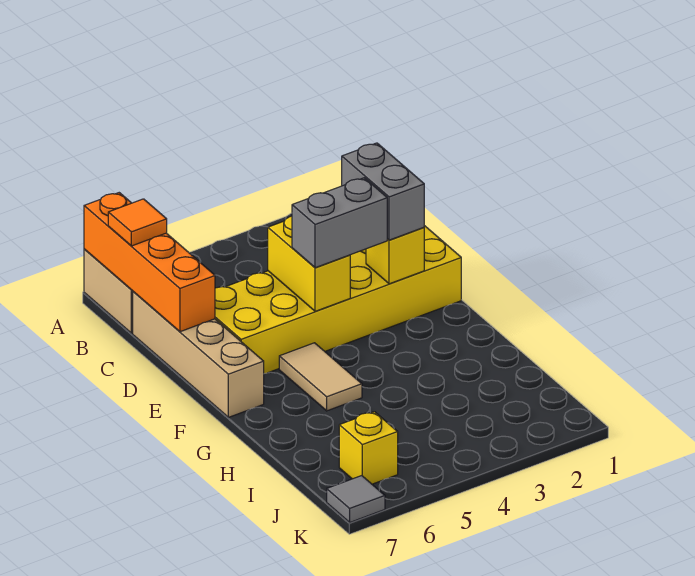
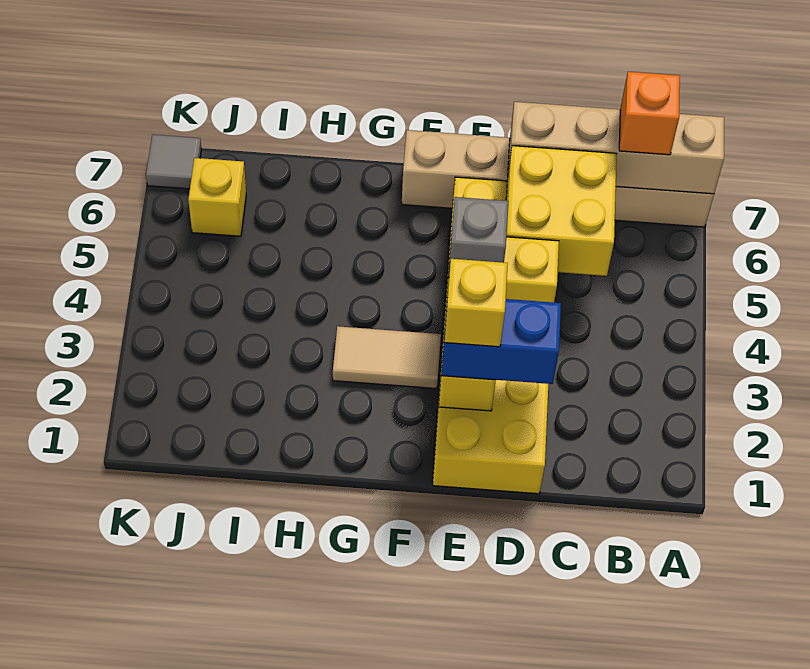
orange brick A7:D7 level 2 -> tan brick A7:D7 level 2
orange tile B7 level 3 -> orange brick B7 level 3
none -> yellow brick C5:D6 level 2
grey brick D2:E2 level 3 -> blue brick D2:E2 level 3
none -> yellow brick E2 level 4
grey brick E3:E4 level 3 -> grey brick E4 level 3
tan tile F5:G5 level 1 -> tan tile F3:G3 level 1

